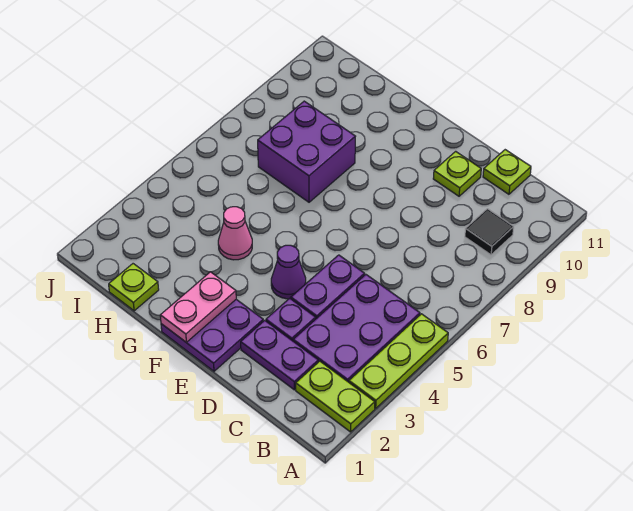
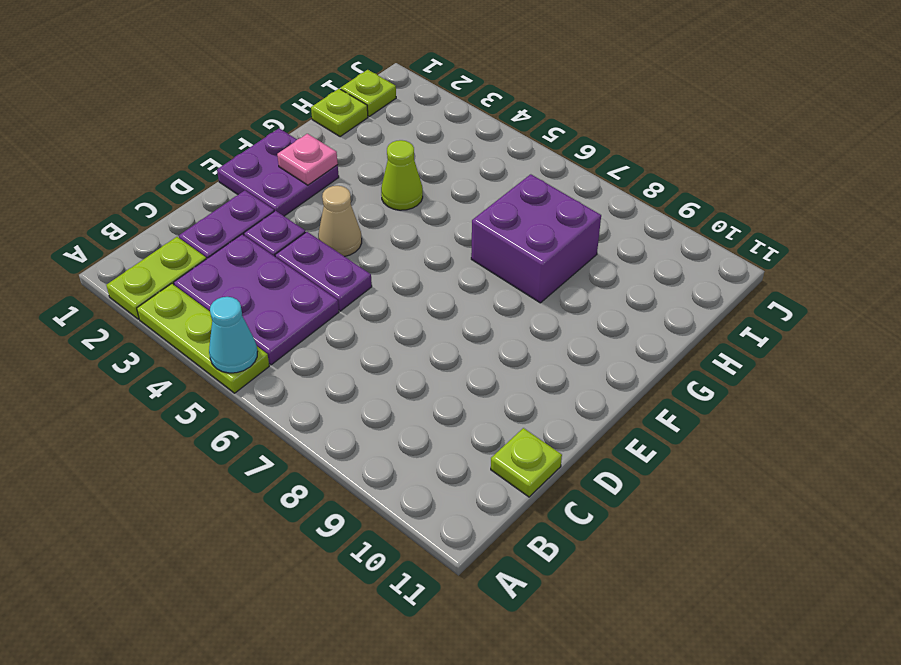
none -> cyan cone A5 level 2
black tile B9 level 1 -> none
lime plate D10 level 1 -> lime plate I1 level 1
purple cone E4 level 1 -> tan cone E4 level 1
pink plate F1:F2 level 2 -> pink plate F2 level 2
pink cone G4 level 1 -> lime cone G4 level 1

